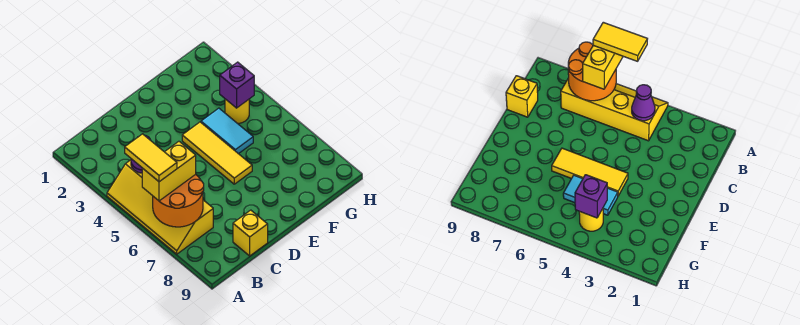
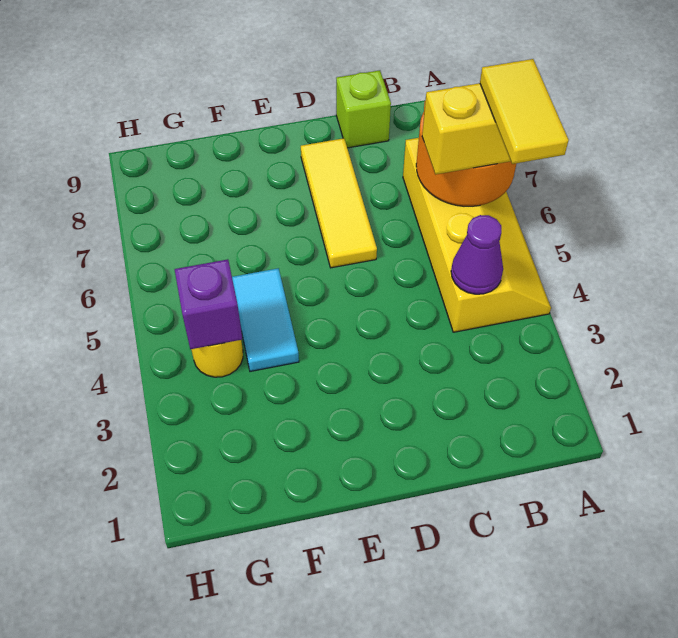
yellow brick C9 level 1 -> lime brick C9 level 1
yellow tile E4:E6 level 1 -> yellow tile D6:D8 level 1

